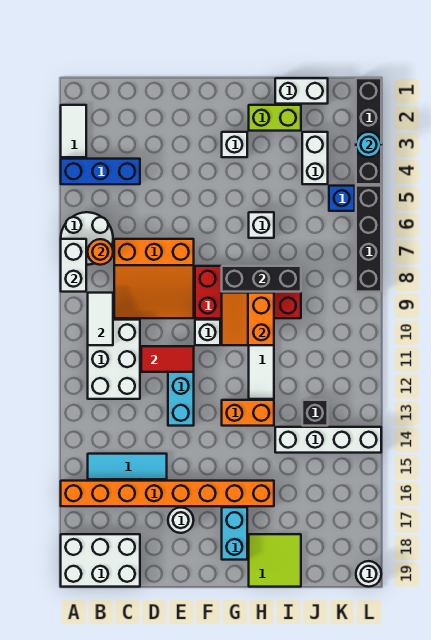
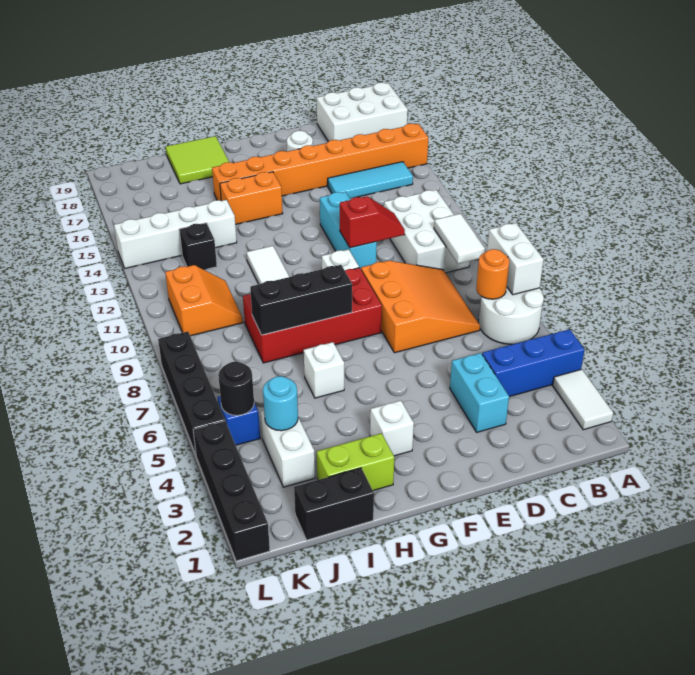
orange slope C7:E9 level 1 top 7 -> orange slope C7:E9 level 1 top E
red tile D11:E11 level 2 -> red slope D11:E11 level 2 top E
orange slope G9:H10 level 2 top H -> orange slope J10:K11 level 1 top K
orange brick G13:H13 level 1 -> orange brick G15:H15 level 1
cyan brick G17:G18 level 1 -> cyan brick D3:D4 level 1
white brick I1:J1 level 1 -> black brick I1:J1 level 1
none -> black round brick K5 level 2
cyan round brick L3 level 2 -> cyan round brick J4 level 2
white round brick L19 level 1 -> none

